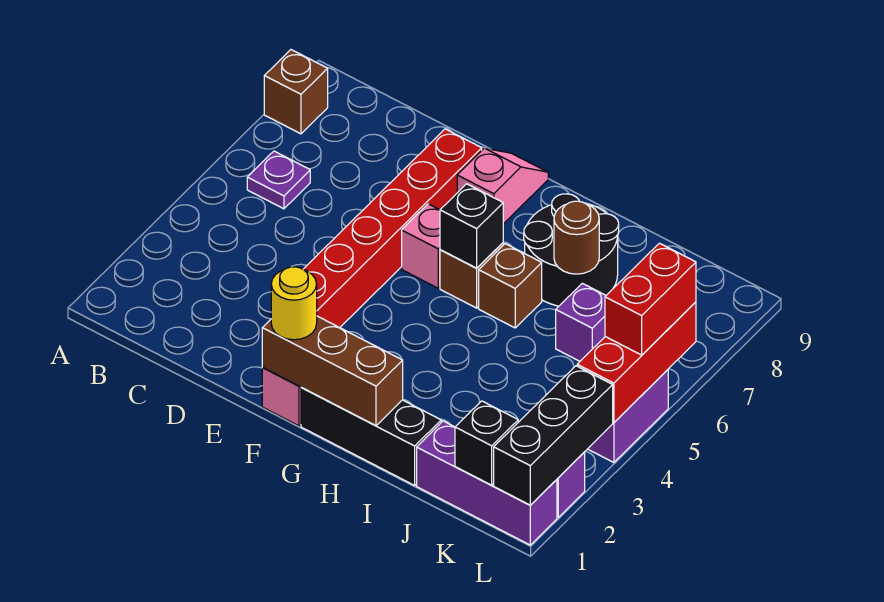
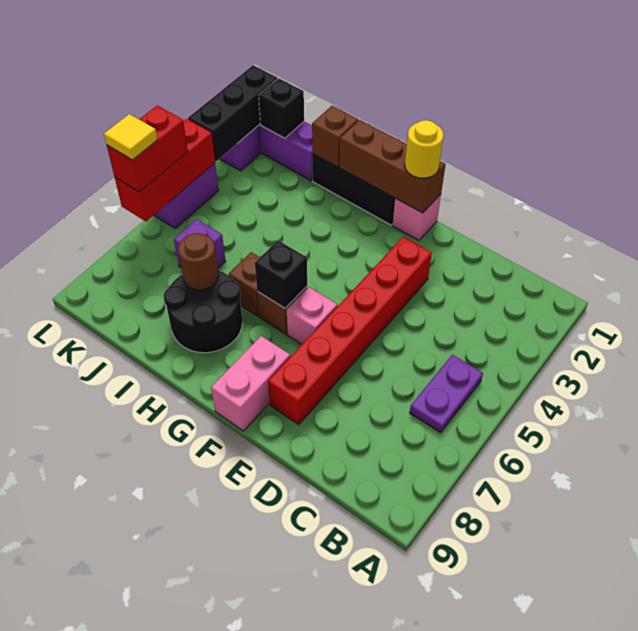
brown brick A8 level 1 -> brown brick I1 level 2
purple plate B6 level 1 -> purple plate B5:B6 level 1
pink slope F8:F9 level 1 top 8 -> pink brick F8:F9 level 1
none -> yellow tile L6 level 4

